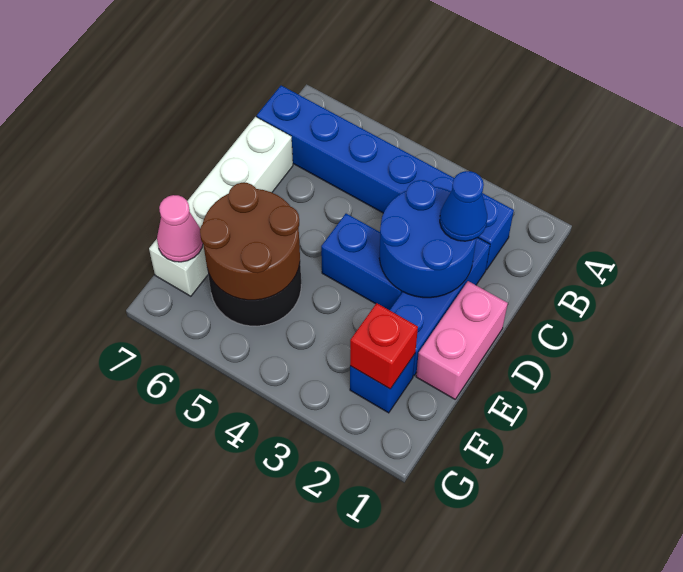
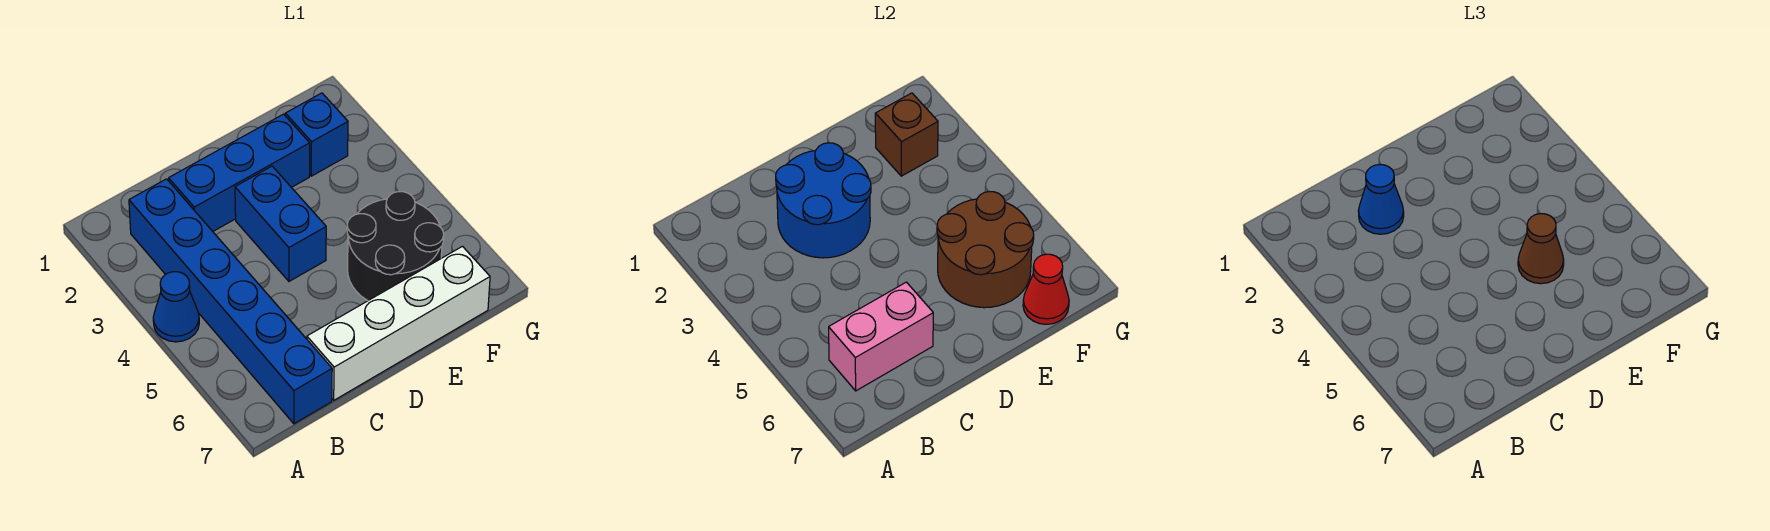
none -> blue cone A4 level 1
pink brick D1:E1 level 1 -> pink brick B6:C6 level 2
none -> brown cone E5 level 3
red brick F2 level 2 -> brown brick F2 level 2
pink cone F7 level 2 -> red cone F7 level 2

